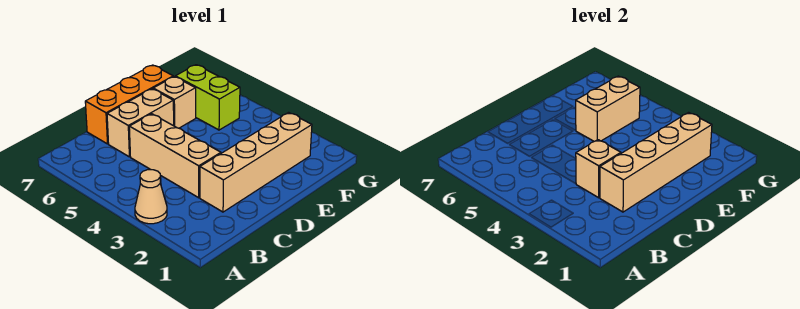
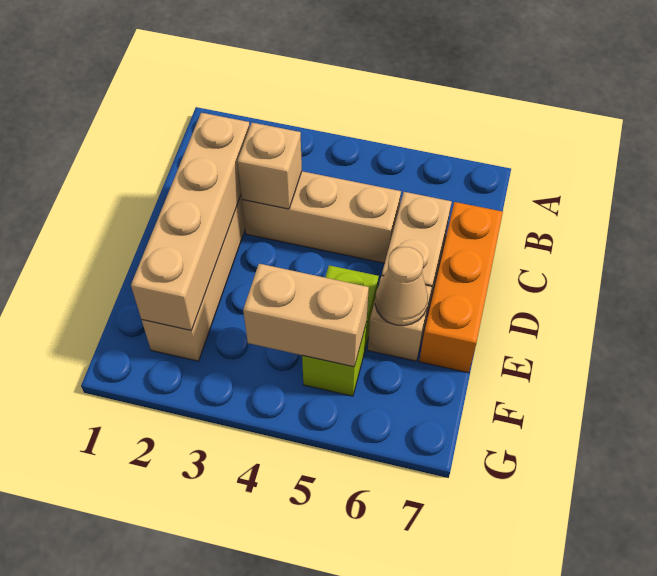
tan cone A3 level 1 -> tan cone E6 level 2
tan brick E5:F5 level 2 -> tan brick F4:F5 level 2
lime brick F5:F6 level 1 -> lime brick E5:F5 level 1

